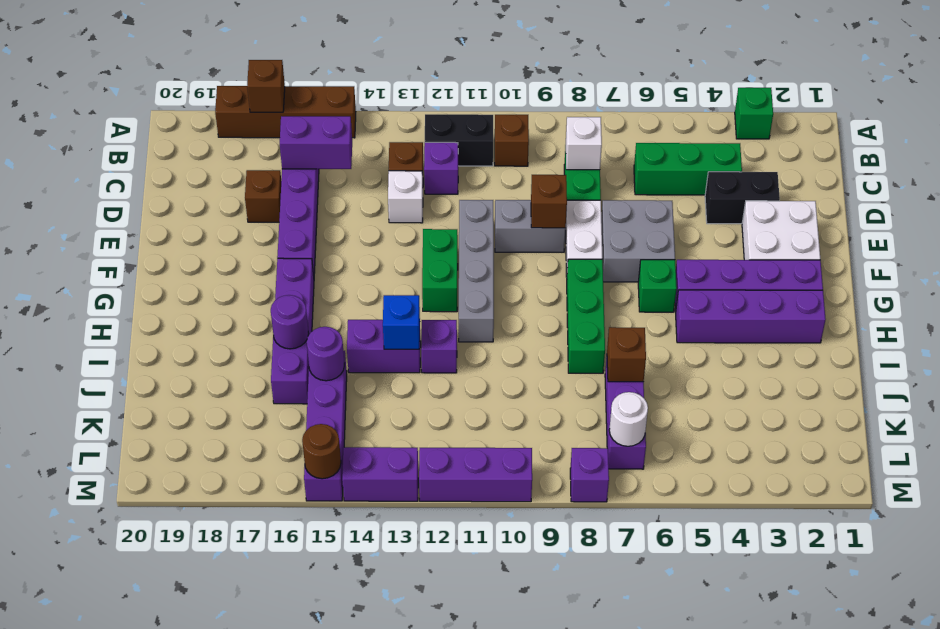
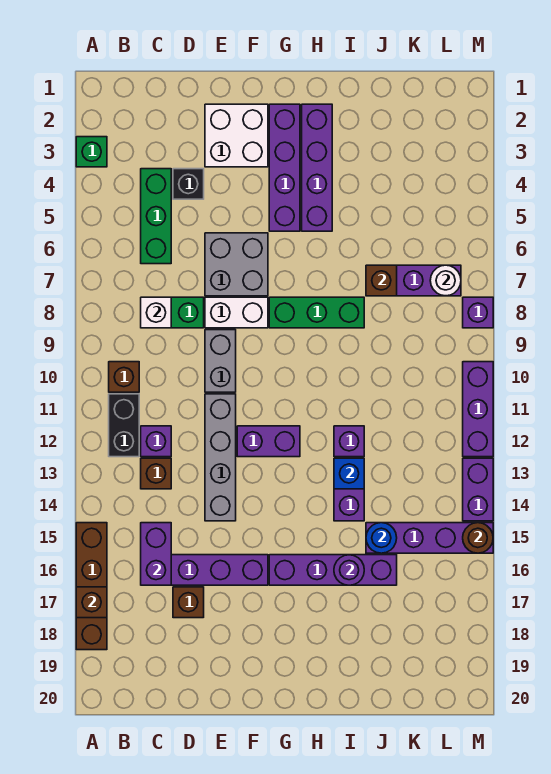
black brick D3:D4 level 1 -> black brick D4 level 1
white brick D13 level 1 -> none
brown brick E9 level 2 -> none
grey brick E11:H11 level 1 -> grey brick E11:E14 level 1
green brick F12:G12 level 1 -> purple brick F12:G12 level 1
green brick G6 level 1 -> none
purple round brick J15 level 2 -> blue round brick J15 level 2

